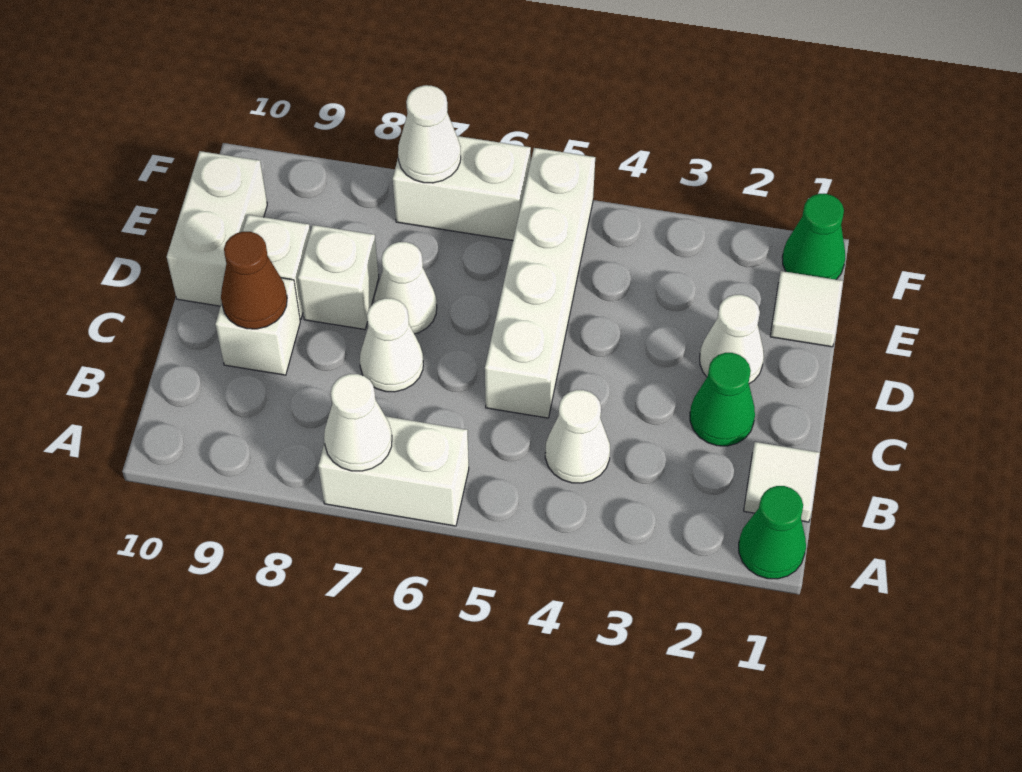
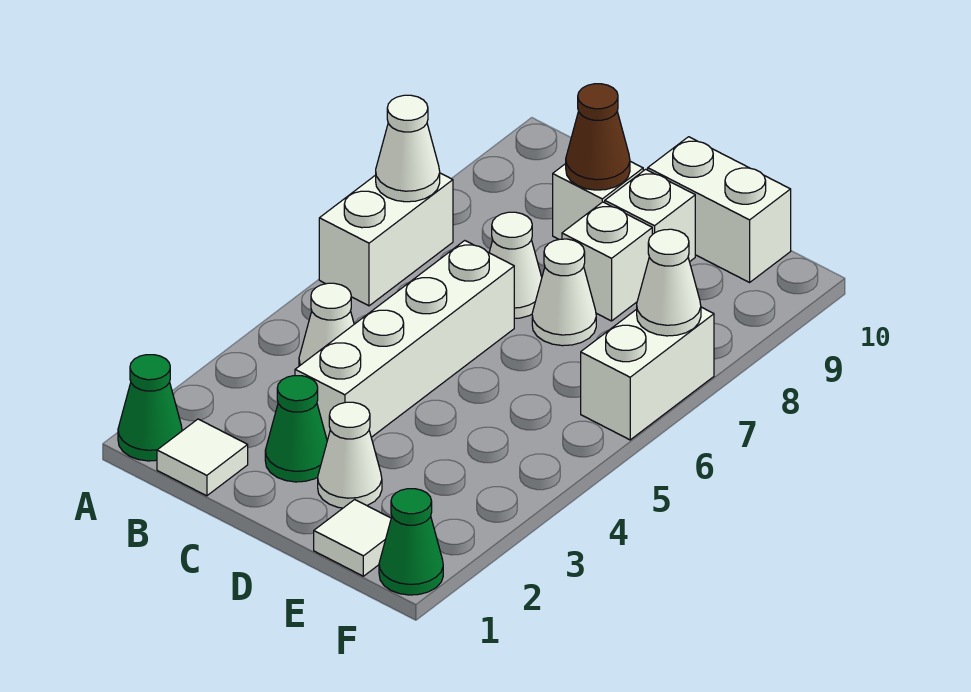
white brick C5:F5 level 1 -> white brick C3:C6 level 1

